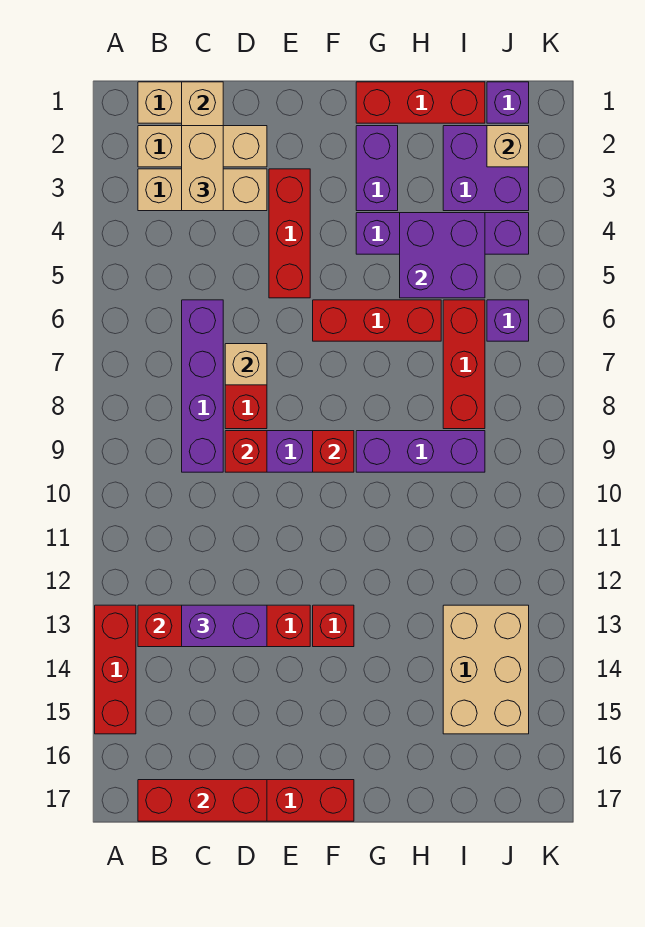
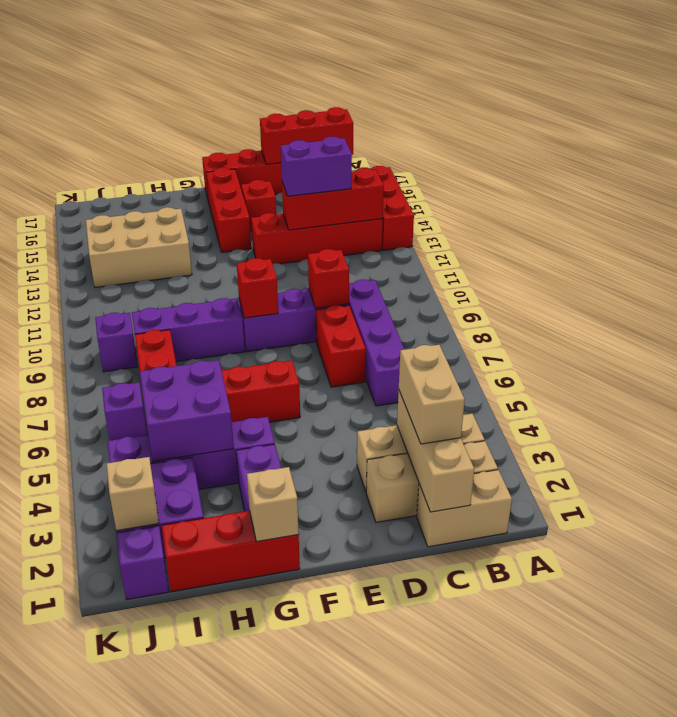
tan brick D7 level 2 -> tan brick G1 level 2
red brick E3:E5 level 1 -> red brick F14:F16 level 1
red brick F13 level 1 -> red brick E15 level 1
tan brick I13:J15 level 1 -> tan brick H13:J14 level 1
none -> purple brick J9 level 1

